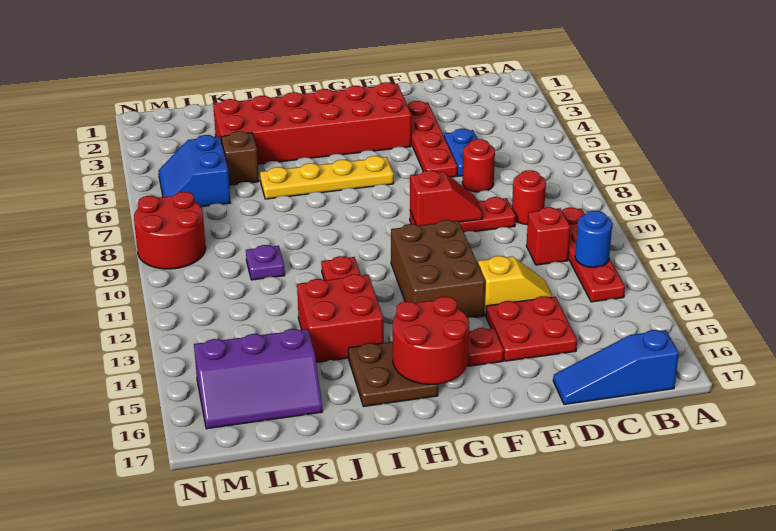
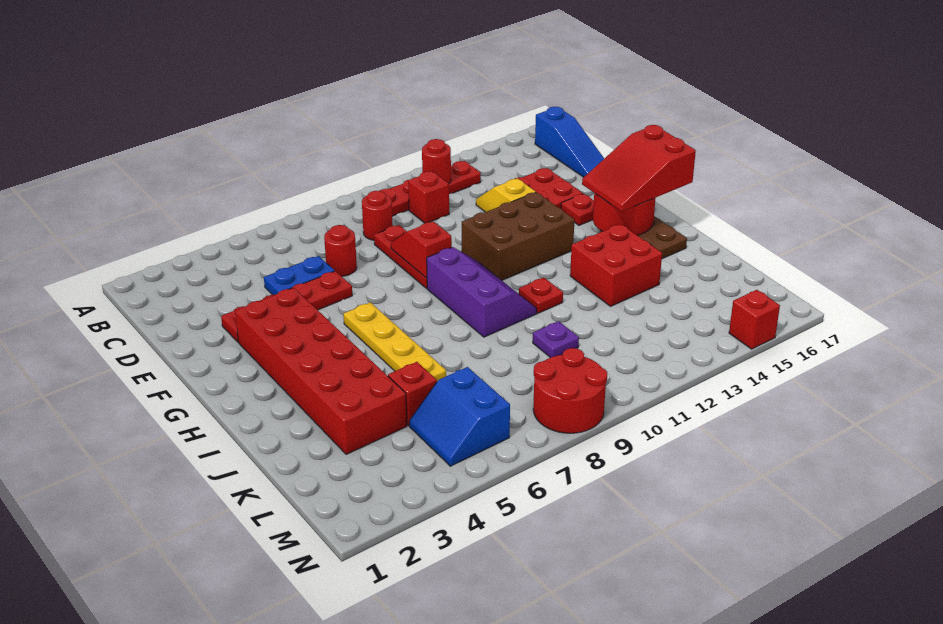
blue round brick B12 level 2 -> red round brick B12 level 2
none -> red slope G15:H17 level 3 top 17
brown brick K5 level 1 -> red brick K5 level 1
purple slope K15:M16 level 1 top 15 -> purple slope G9:I10 level 1 top 9
blue slope L5:M6 level 1 top L -> blue slope L5:M6 level 1 top 6
none -> red brick N15 level 1

